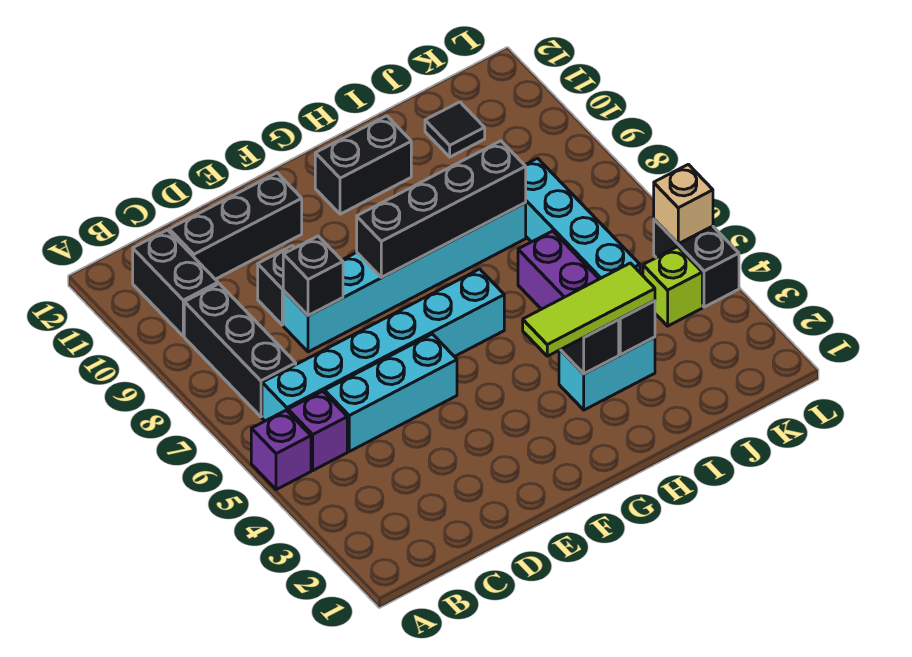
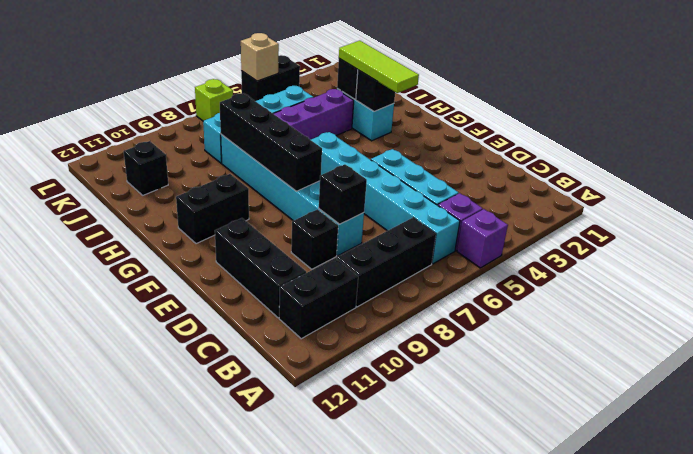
black brick G11:H11 level 1 -> black brick G10:G11 level 1
black tile J11 level 1 -> black brick J11 level 1
lime brick K4 level 1 -> lime brick L7 level 1

